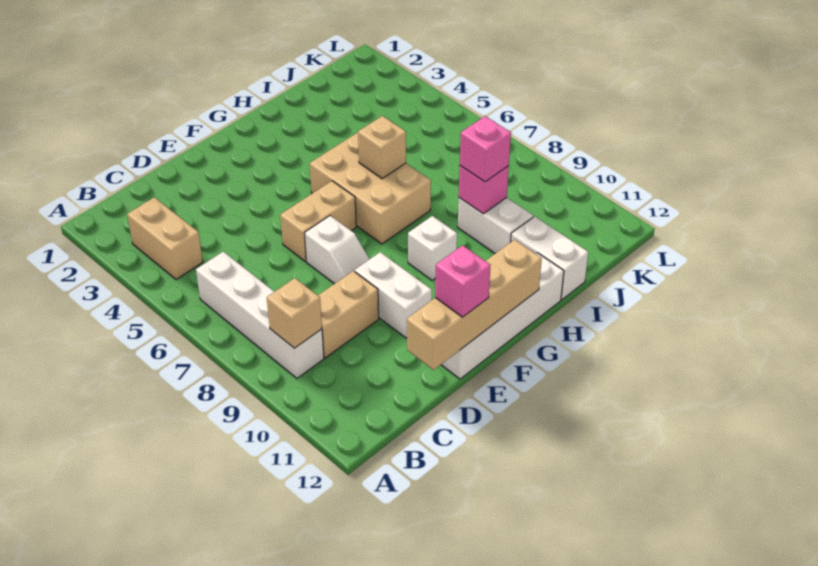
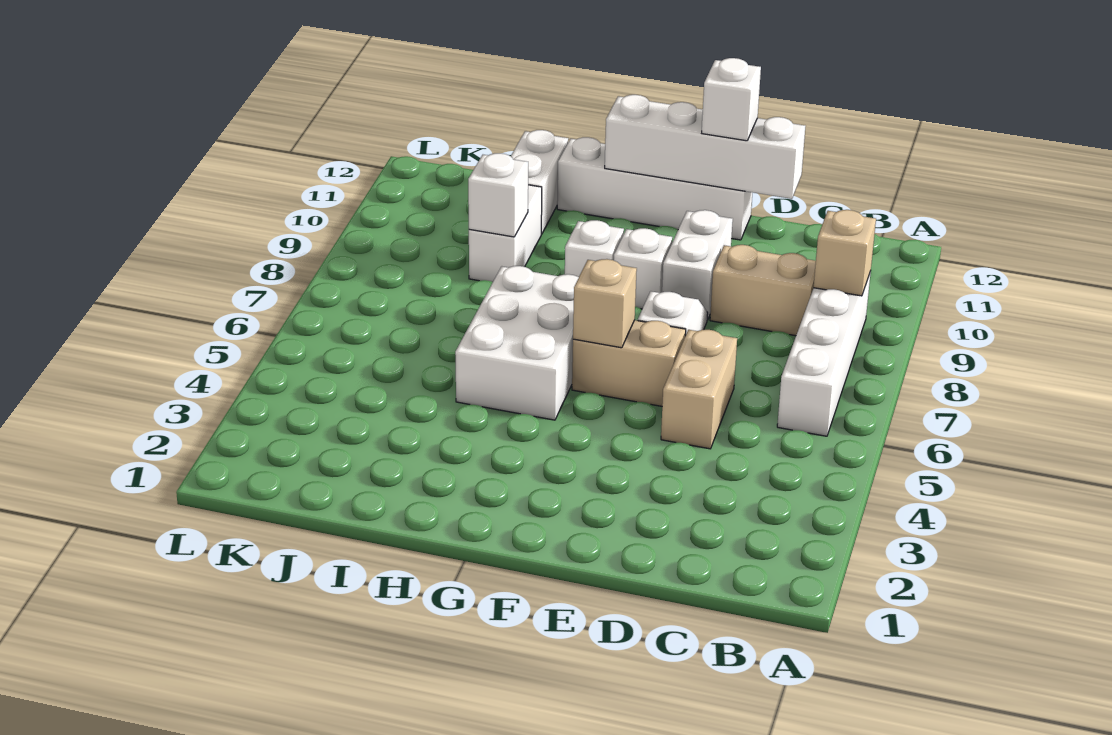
tan brick B3:B4 level 1 -> tan brick D5:D6 level 1
tan brick D12:G12 level 2 -> white brick D12:G12 level 2
pink brick E12 level 3 -> white brick E12 level 3
none -> white brick F9 level 1
tan brick G5:H7 level 1 -> white brick G5:H7 level 1
tan brick H6 level 2 -> tan brick F6 level 2
pink brick I9 level 2 -> white brick I9 level 2
pink brick I9 level 3 -> none

